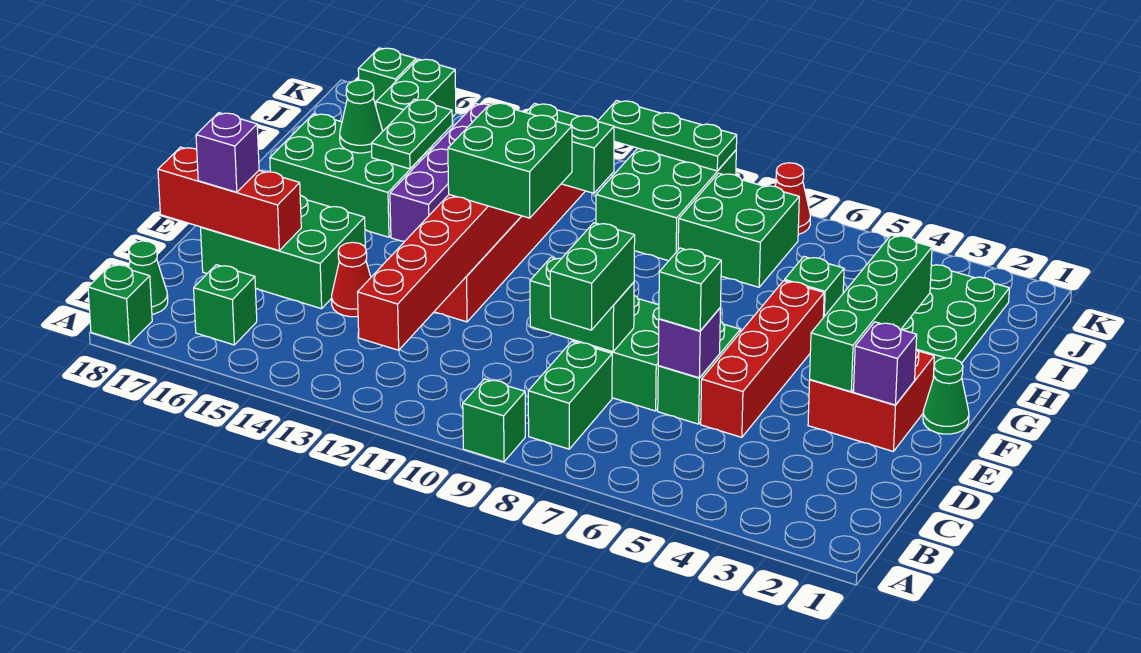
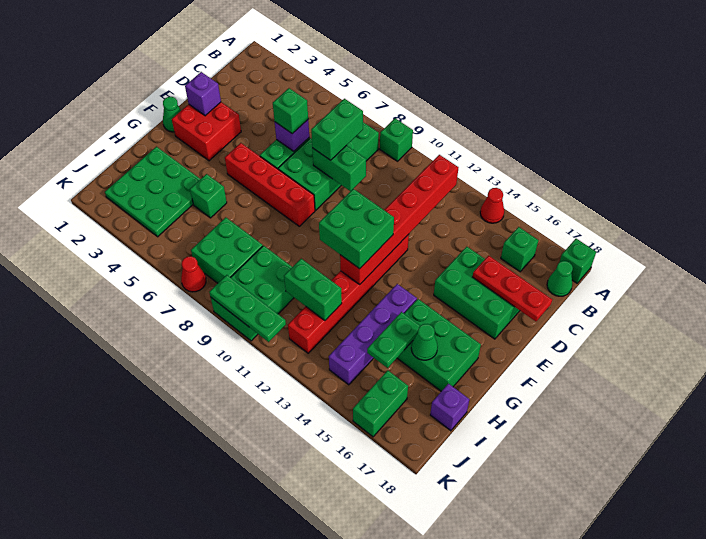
red brick D5:G5 level 1 -> red brick F5:F8 level 1
red cone D14 level 1 -> red cone A14 level 1
red brick D16:D18 level 2 -> red plate D16:D18 level 2
purple brick D17 level 3 -> purple brick I18 level 1
green brick E3:H3 level 2 -> none
green brick K17 level 1 -> none

